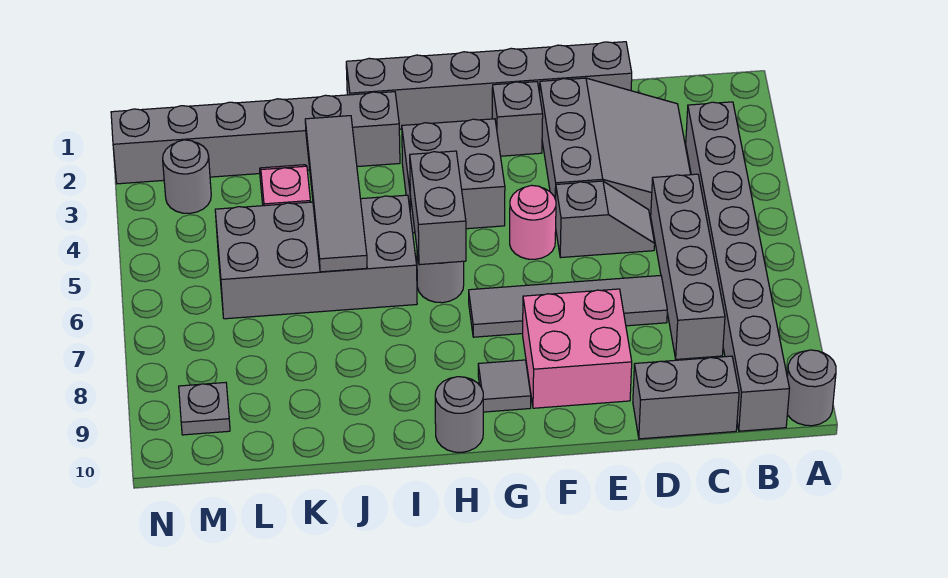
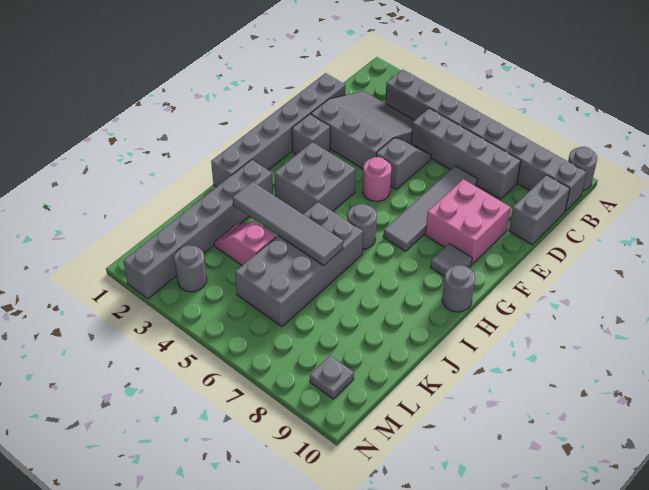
grey brick H5:H6 level 2 -> none

